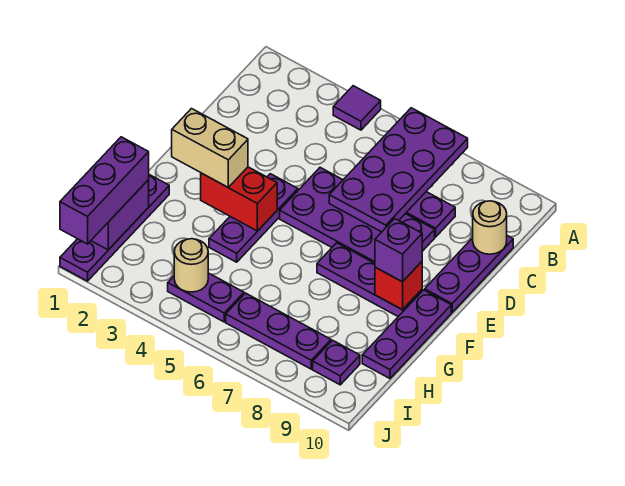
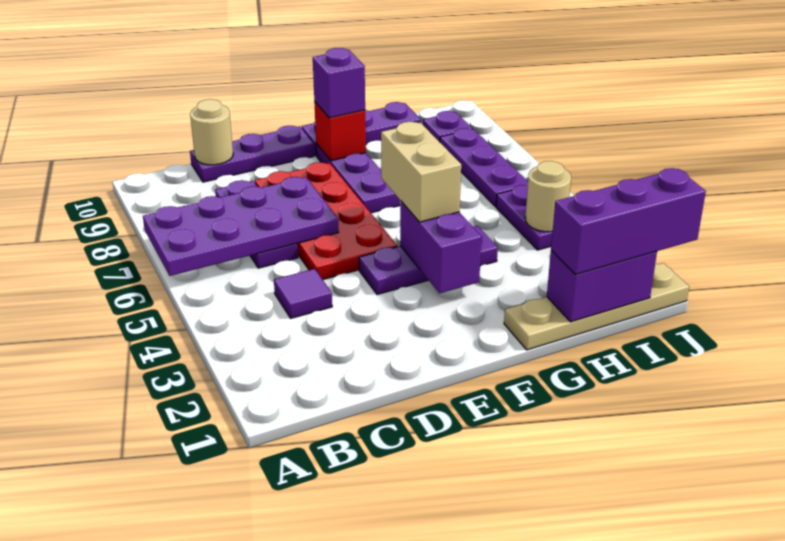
purple tile A4 level 1 -> purple tile C4 level 1
purple plate D5:E8 level 1 -> red plate D5:E8 level 1
tan brick F2:F3 level 3 -> tan brick F4:F5 level 3
red brick F3:F4 level 2 -> purple brick F3:F4 level 2
purple plate G1:J1 level 1 -> tan plate G1:J1 level 1

